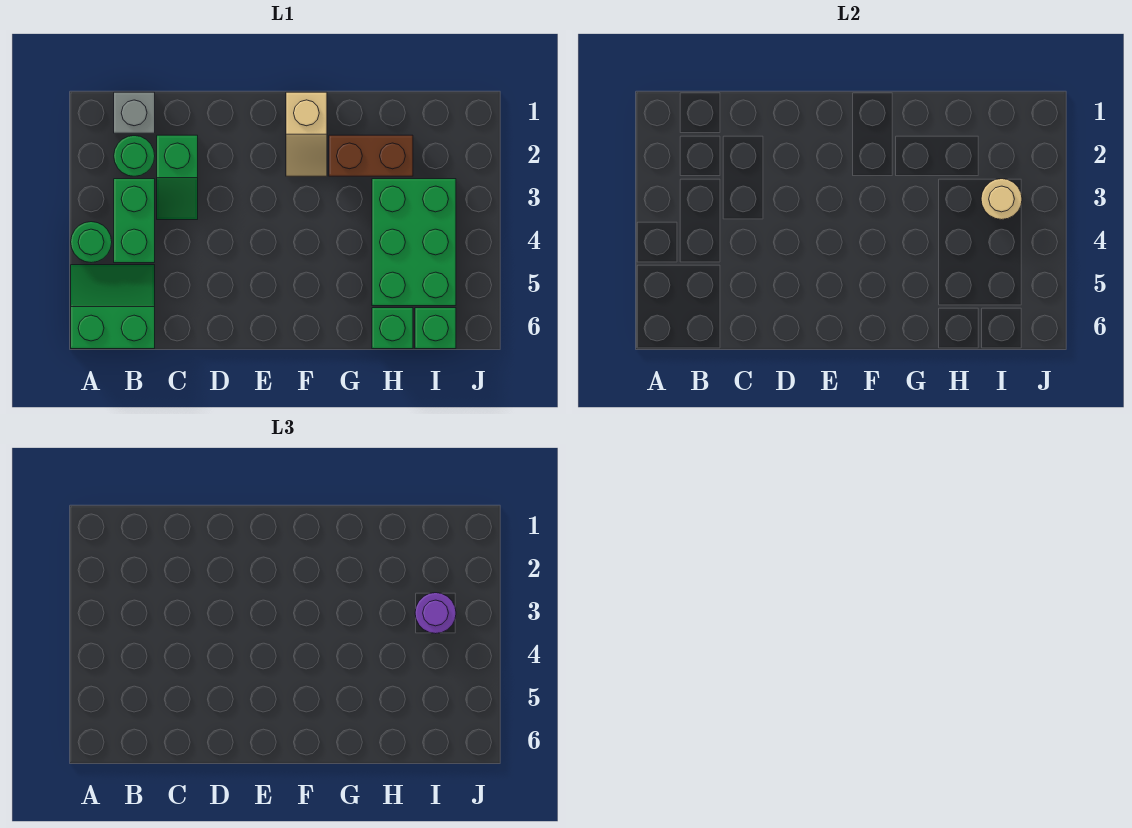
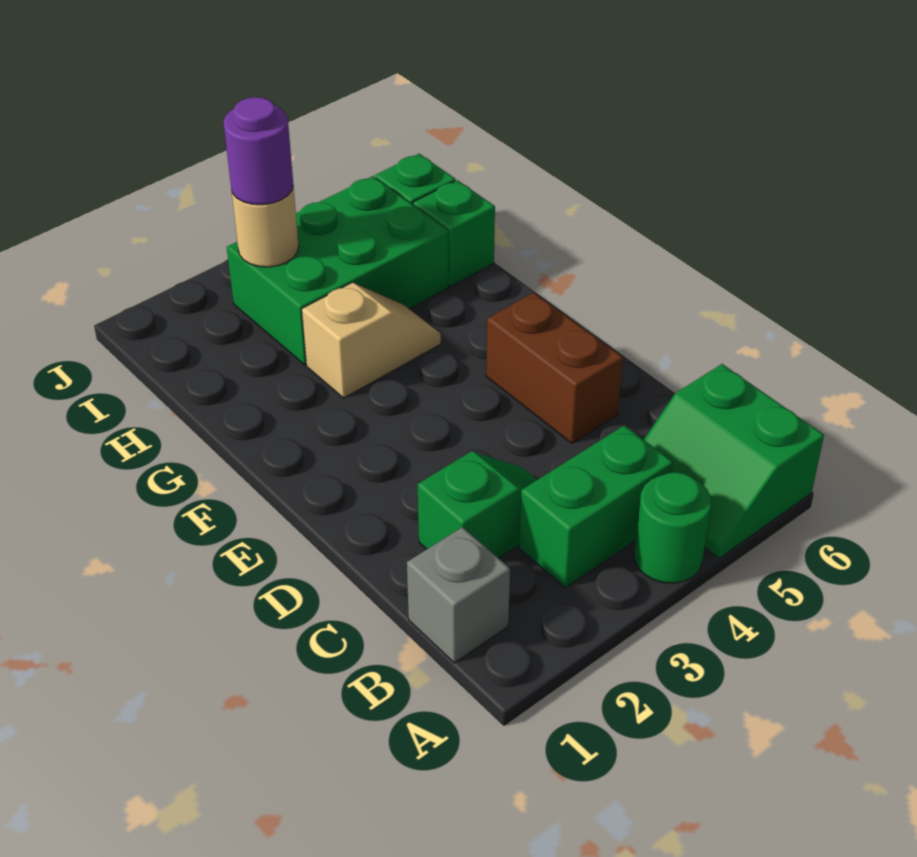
green round brick B2 level 1 -> none
tan slope F1:F2 level 1 top 1 -> tan slope G3:G4 level 1 top 3
brown brick G2:H2 level 1 -> brown brick D5:E5 level 1

